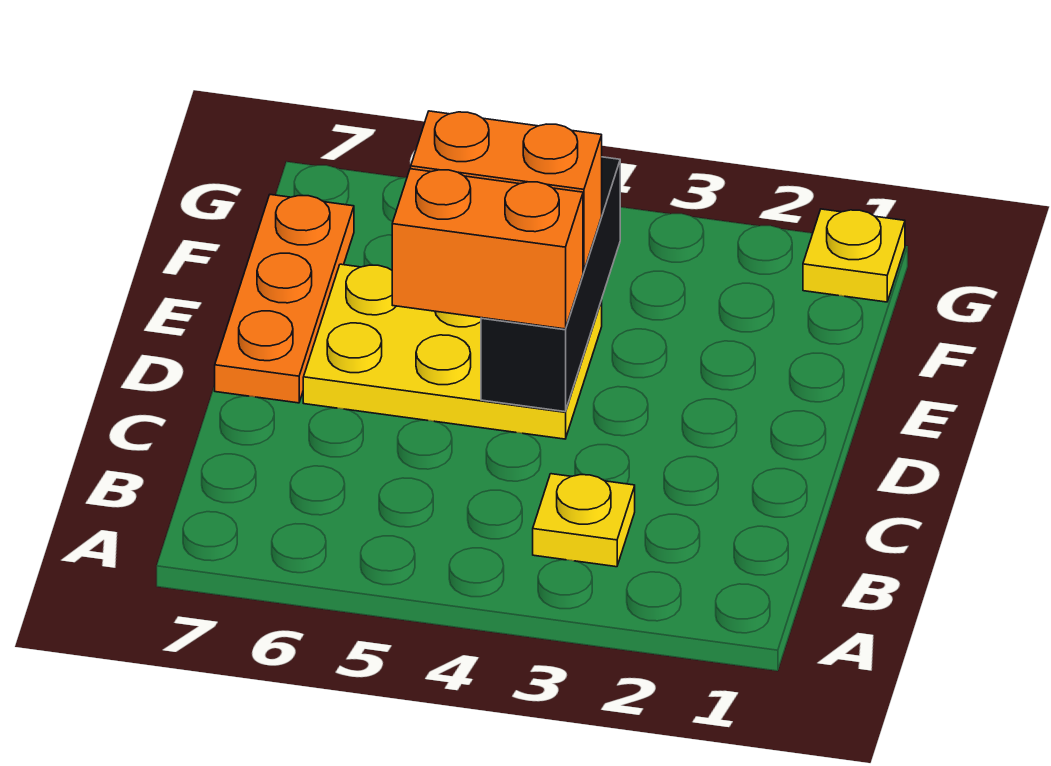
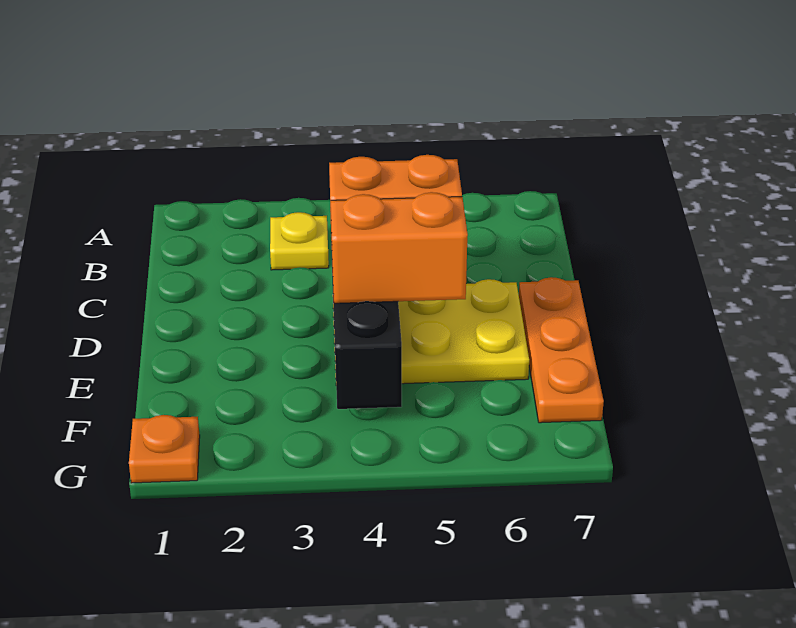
yellow plate G1 level 1 -> orange plate G1 level 1

